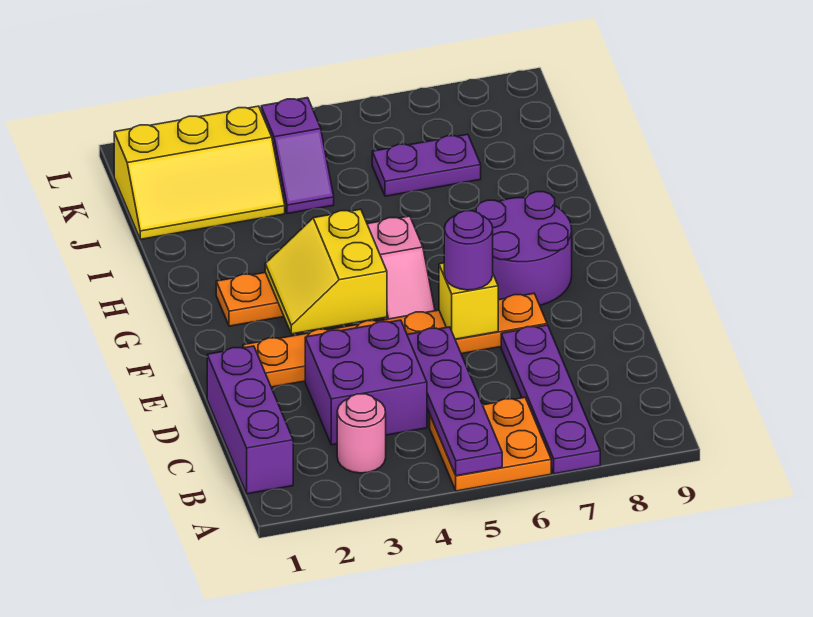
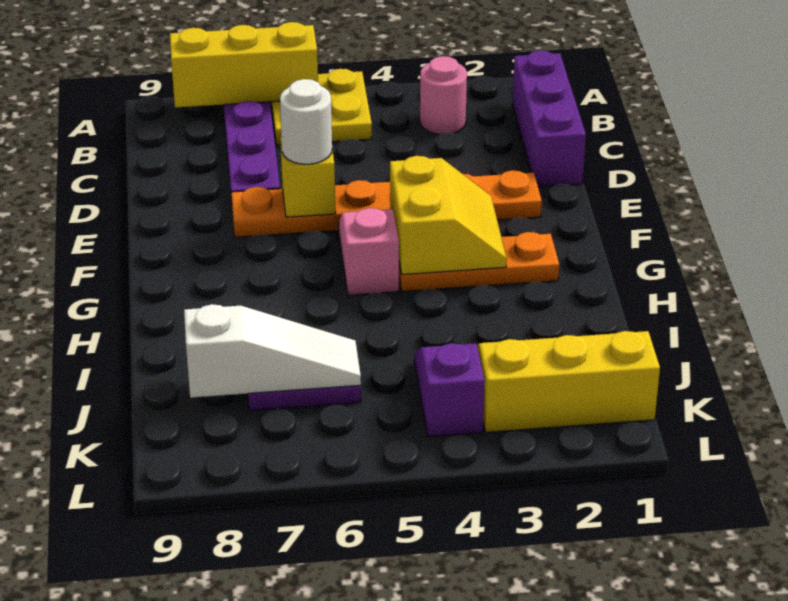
orange plate A5:B6 level 1 -> yellow plate A5:B6 level 1
purple plate A5:D5 level 2 -> none
none -> yellow brick A6:A8 level 2
purple brick C3:D4 level 1 -> none
purple round brick E6 level 3 -> white round brick E6 level 3
purple round brick F7:G8 level 1 -> none
none -> white slope J6:J8 level 2 top 8

